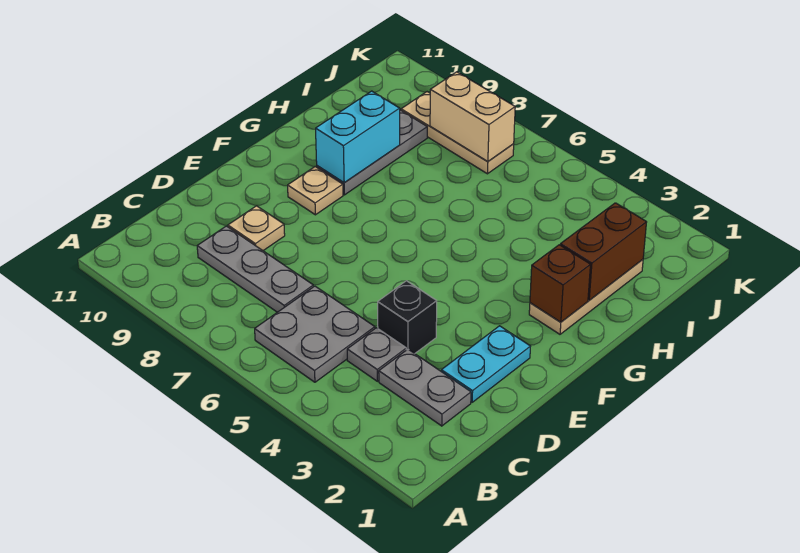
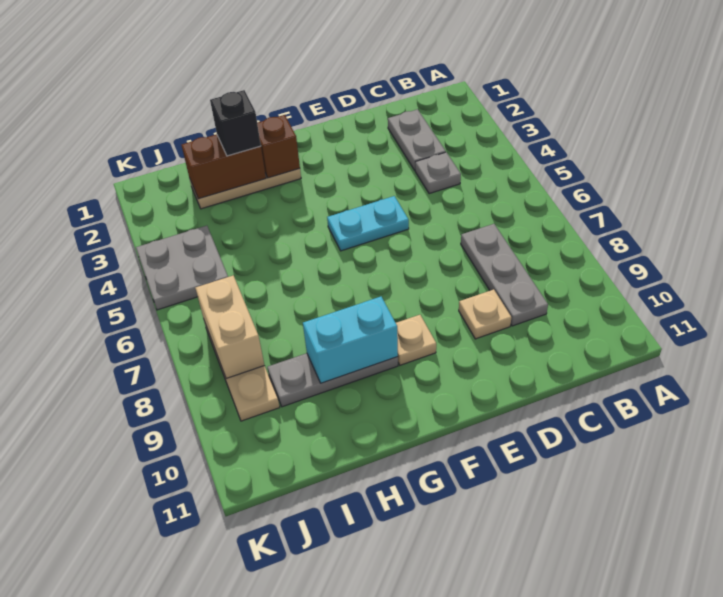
grey plate B5:C6 level 1 -> grey plate J4:K5 level 1
cyan plate D2:E2 level 1 -> cyan plate E5:F5 level 1
black brick D4 level 1 -> black brick H2 level 3

